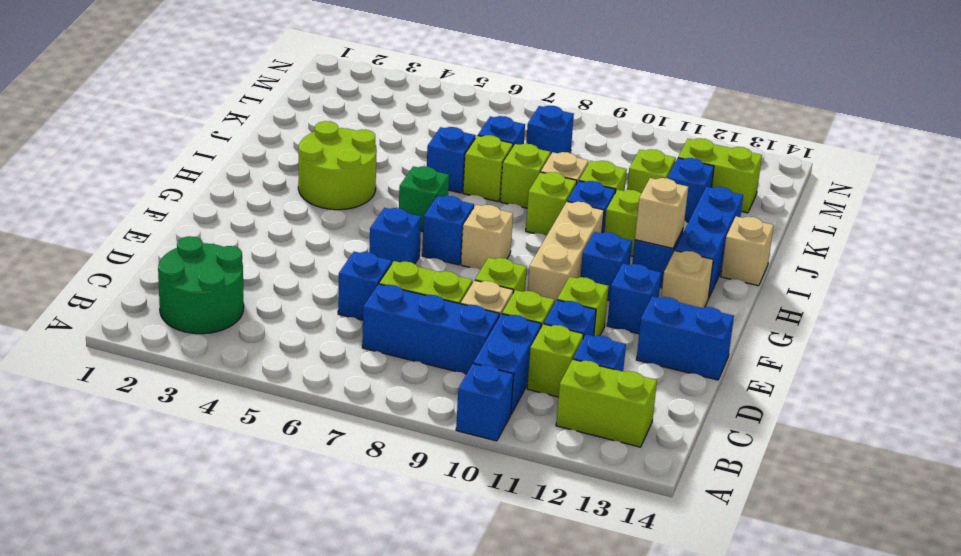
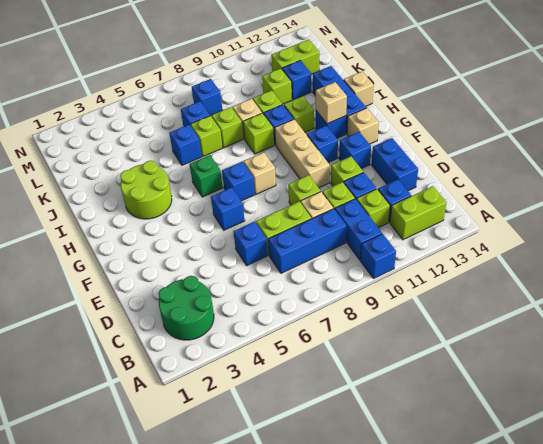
blue brick E13:E14 level 1 -> blue brick D13:E13 level 1

